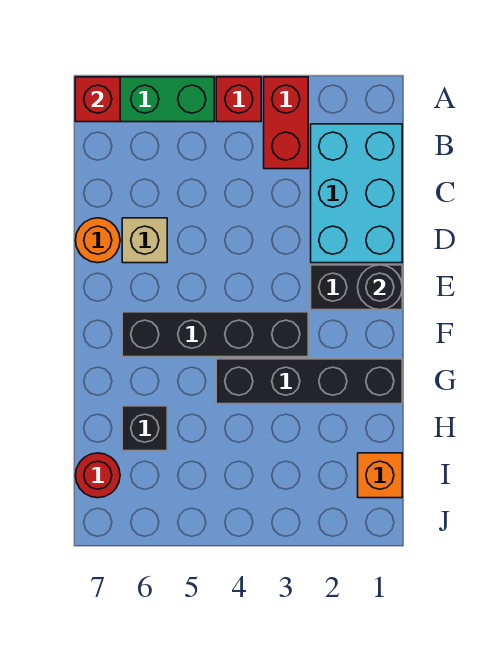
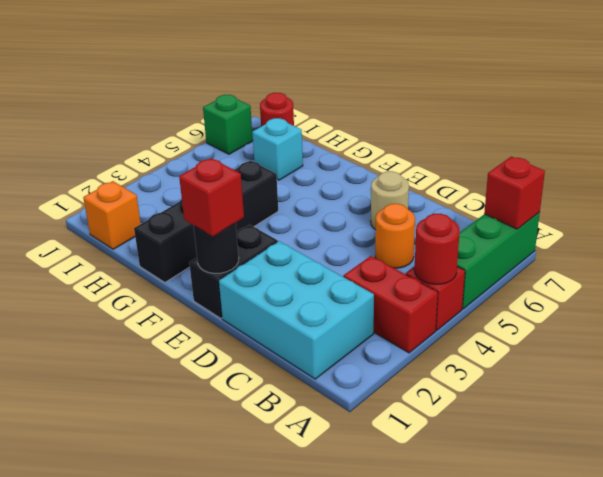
none -> red round brick A4 level 2
tan brick D6 level 1 -> tan round brick D6 level 1
orange round brick D7 level 1 -> orange round brick C5 level 1
none -> red brick E1 level 3
black brick F3:F6 level 1 -> none
black brick H6 level 1 -> cyan brick H6 level 1
none -> green brick J6 level 1

